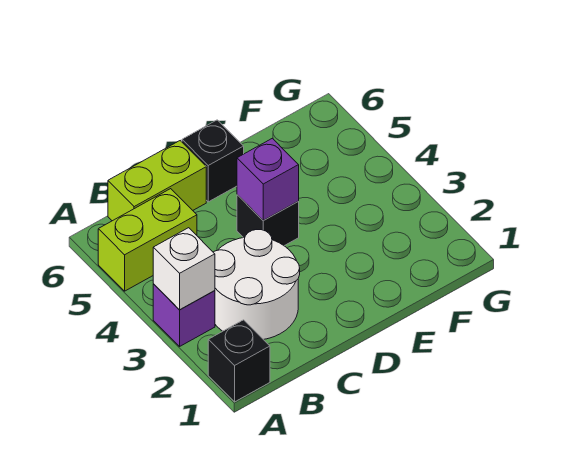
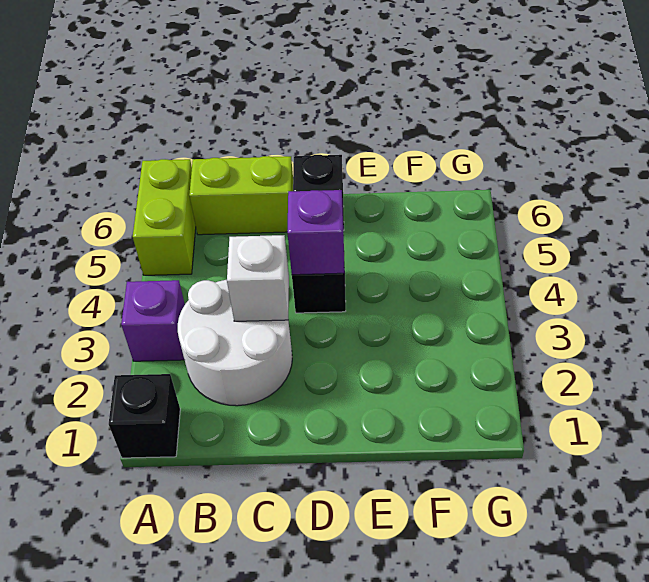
white brick A3 level 2 -> white brick C3 level 2
lime brick A5:B5 level 1 -> lime brick A5:A6 level 1

